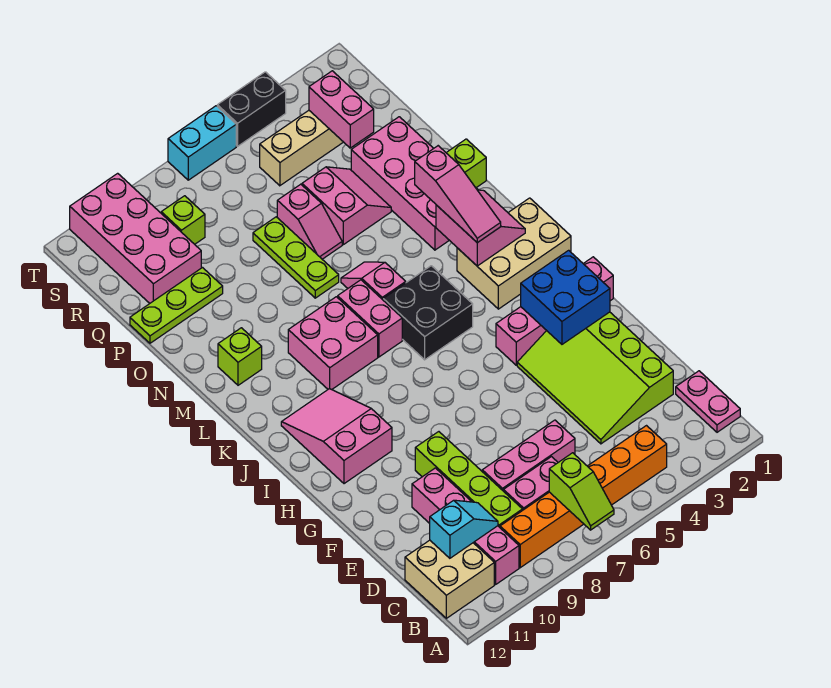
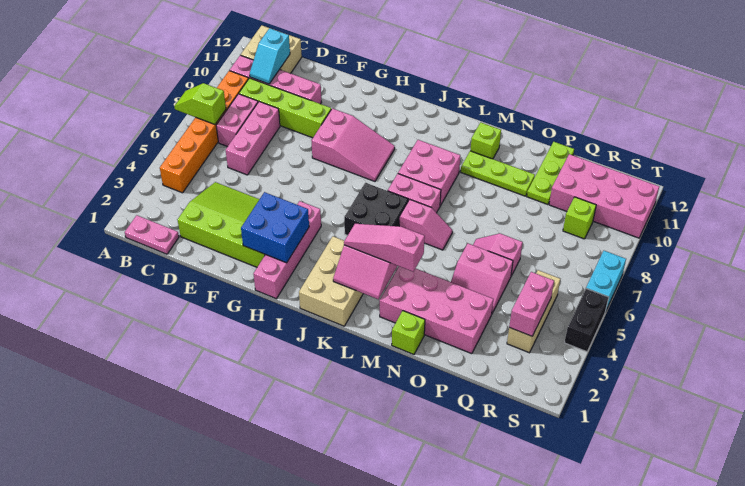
pink slope H10:J11 level 1 top H -> pink slope G8:I9 level 1 top G
lime plate N7:P7 level 1 -> lime plate M10:O10 level 1
pink brick Q3:R3 level 2 -> pink brick R3:R4 level 2

